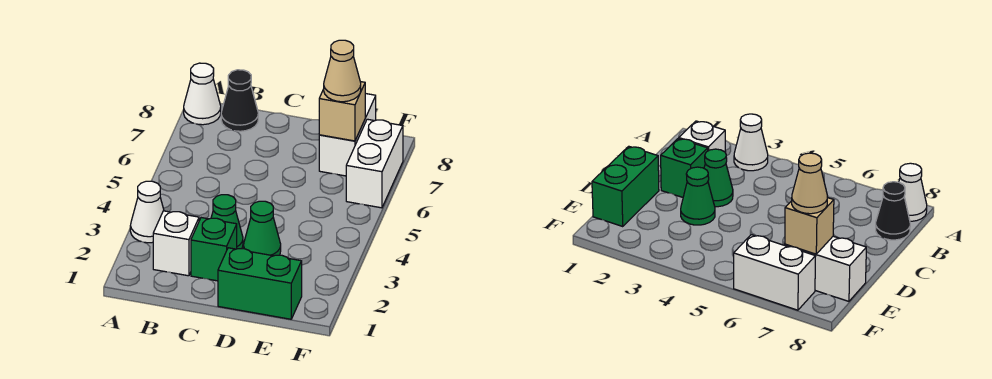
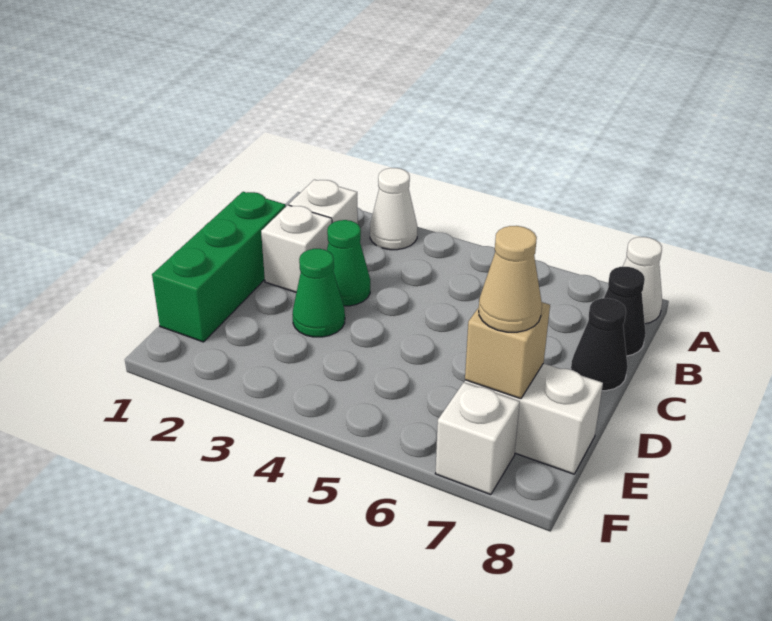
green brick C2 level 1 -> white brick C2 level 1
none -> black cone C8 level 1
green brick D1:E1 level 1 -> green brick C1:E1 level 1
white brick F6:F7 level 1 -> white brick F7 level 1

